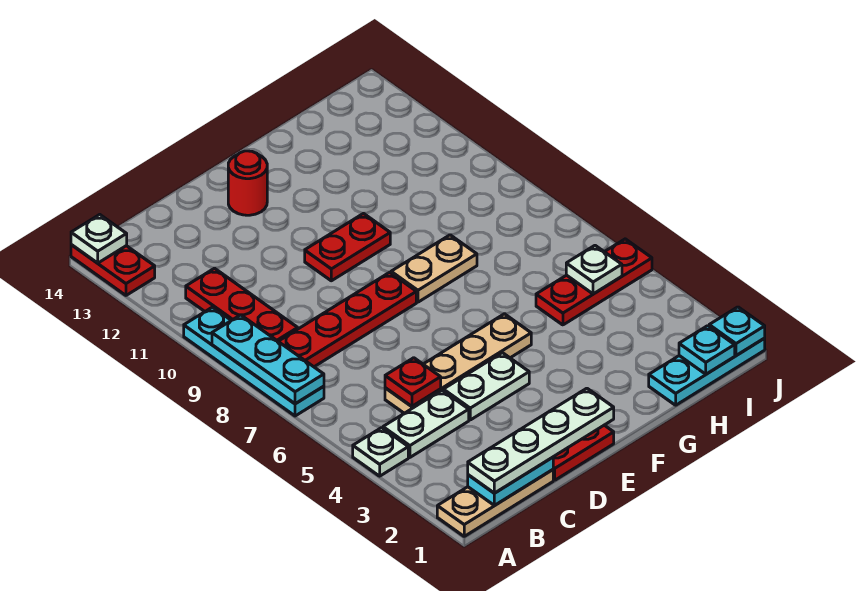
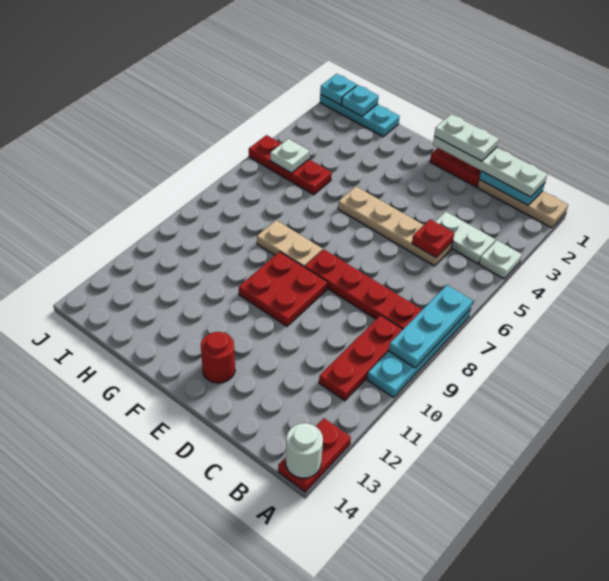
white plate A14 level 2 -> white round brick A14 level 2
white plate D4:E4 level 1 -> white plate D1:E1 level 4
red plate E10:F10 level 1 -> red plate E9:F10 level 1

